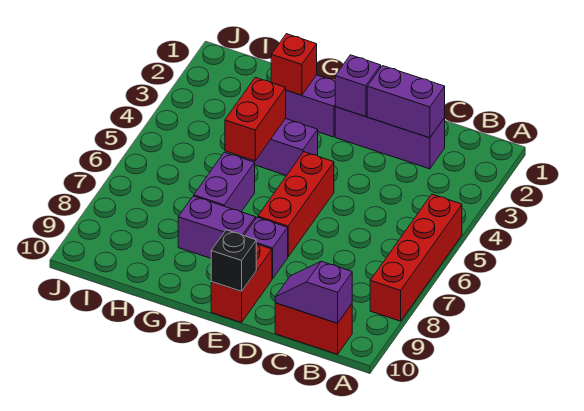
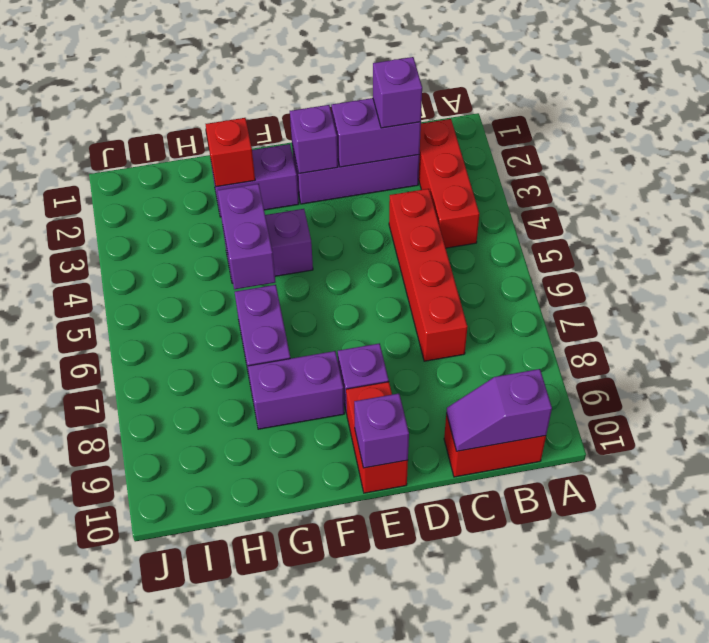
red brick A5:A8 level 1 -> red brick C4:C7 level 1
none -> purple brick C2 level 3
red brick E5:E7 level 1 -> red brick B2:B4 level 1
black brick E10 level 2 -> purple brick E10 level 2
red brick G4:G5 level 2 -> purple brick G4:G5 level 2

